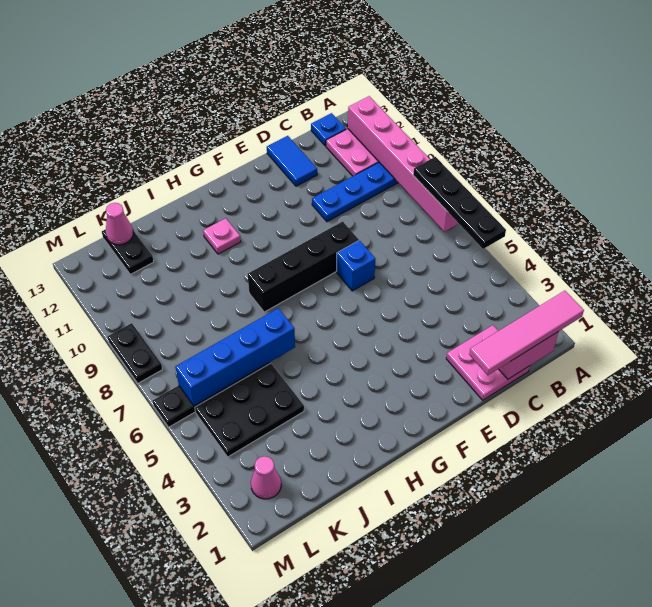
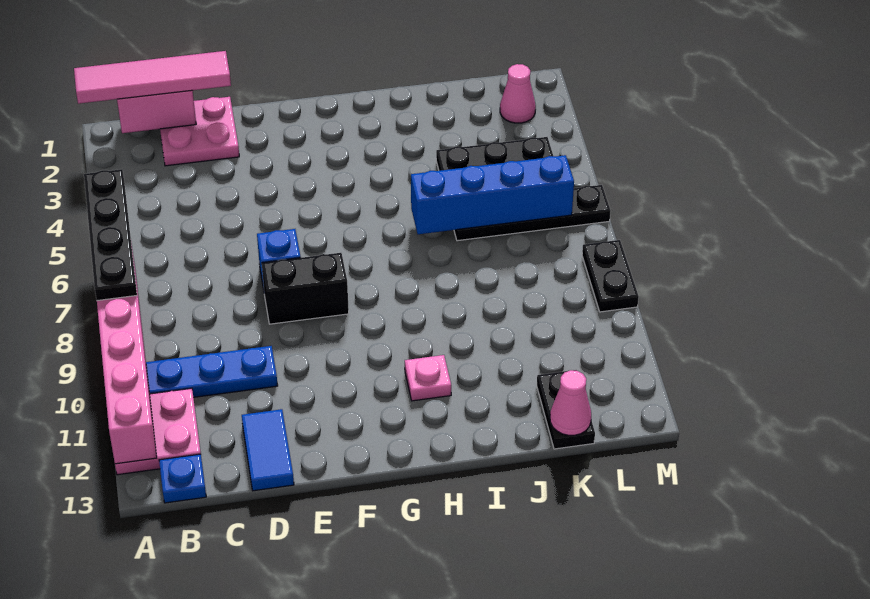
black brick E8:H8 level 1 -> black brick E8:F8 level 1

